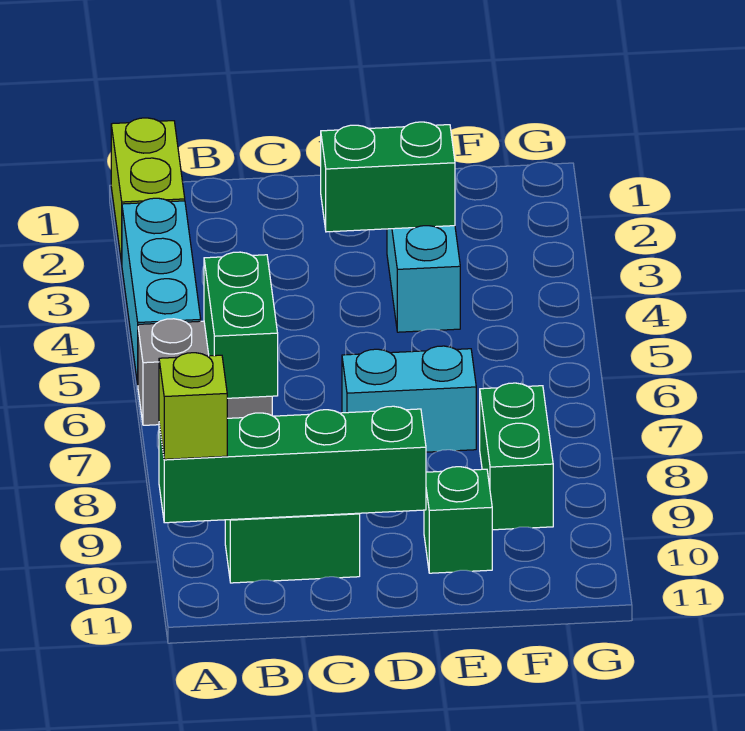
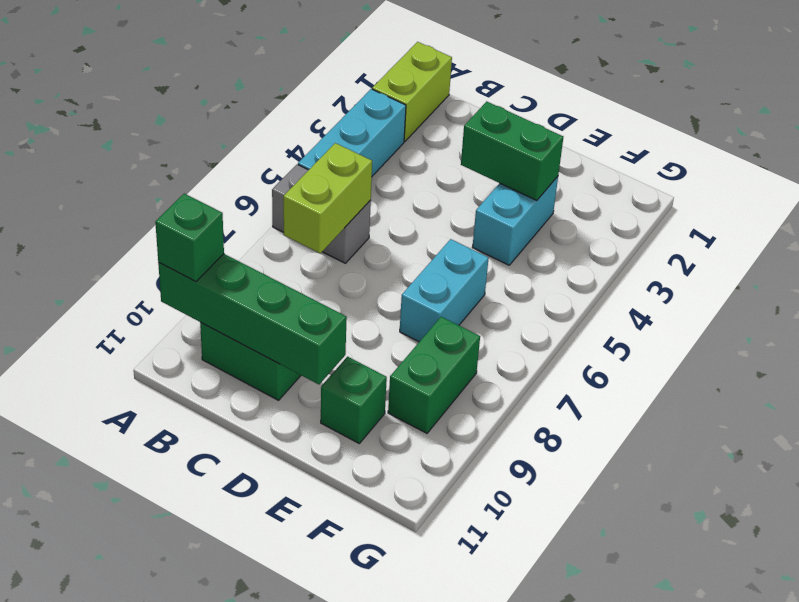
lime brick A10 level 3 -> green brick A10 level 3
green brick B6:B7 level 2 -> lime brick B6:B7 level 2
cyan brick D7:E7 level 1 -> cyan brick E6:E7 level 1

